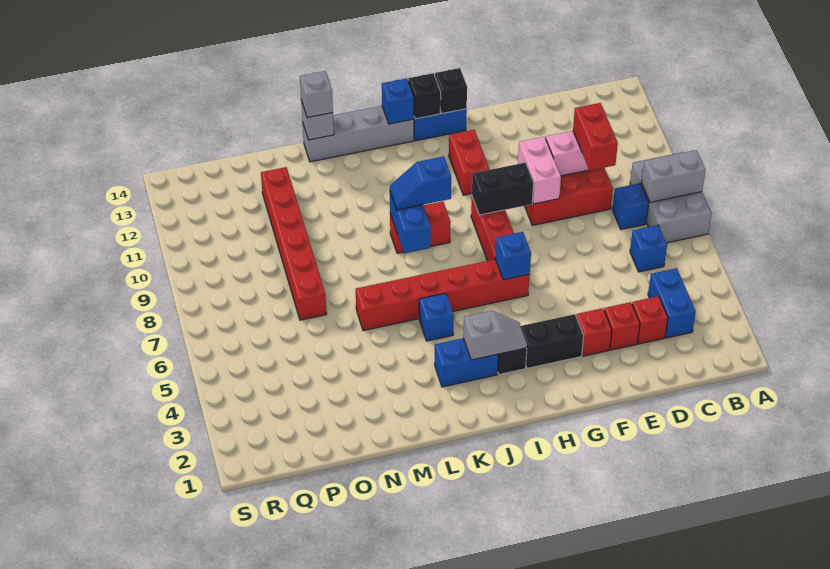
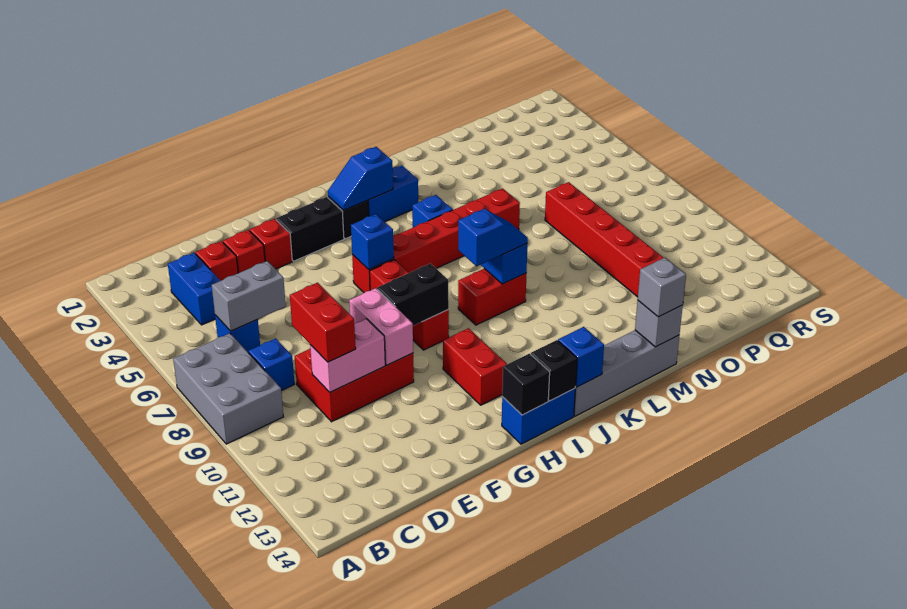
grey brick A8:B8 level 2 -> grey brick C6:D6 level 2
grey slope I3:J3 level 2 top J -> blue slope I3:J3 level 2 top J

